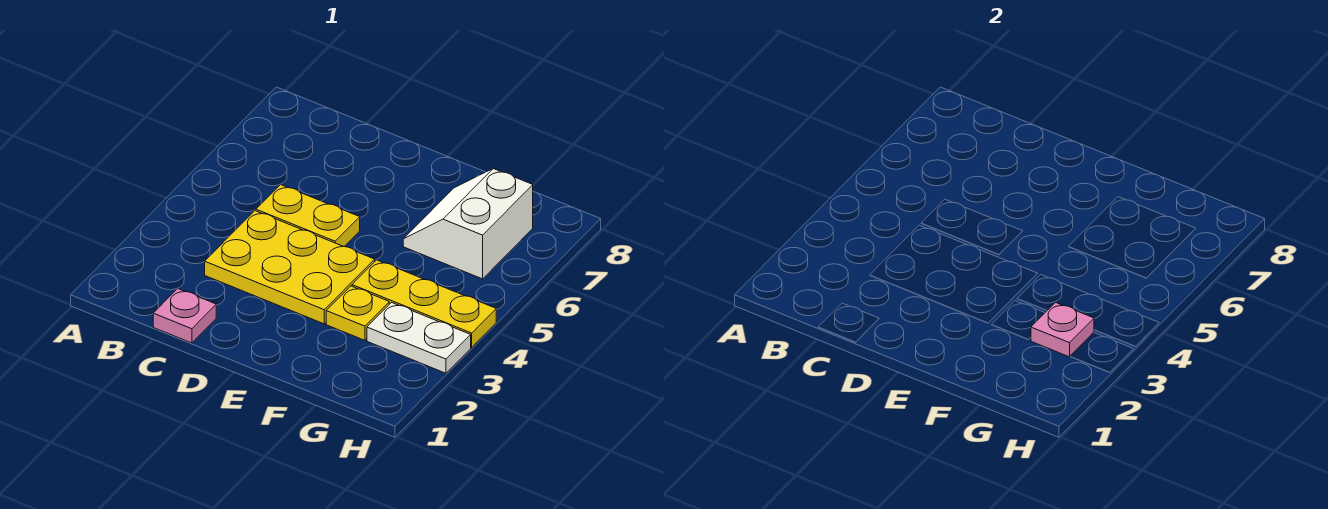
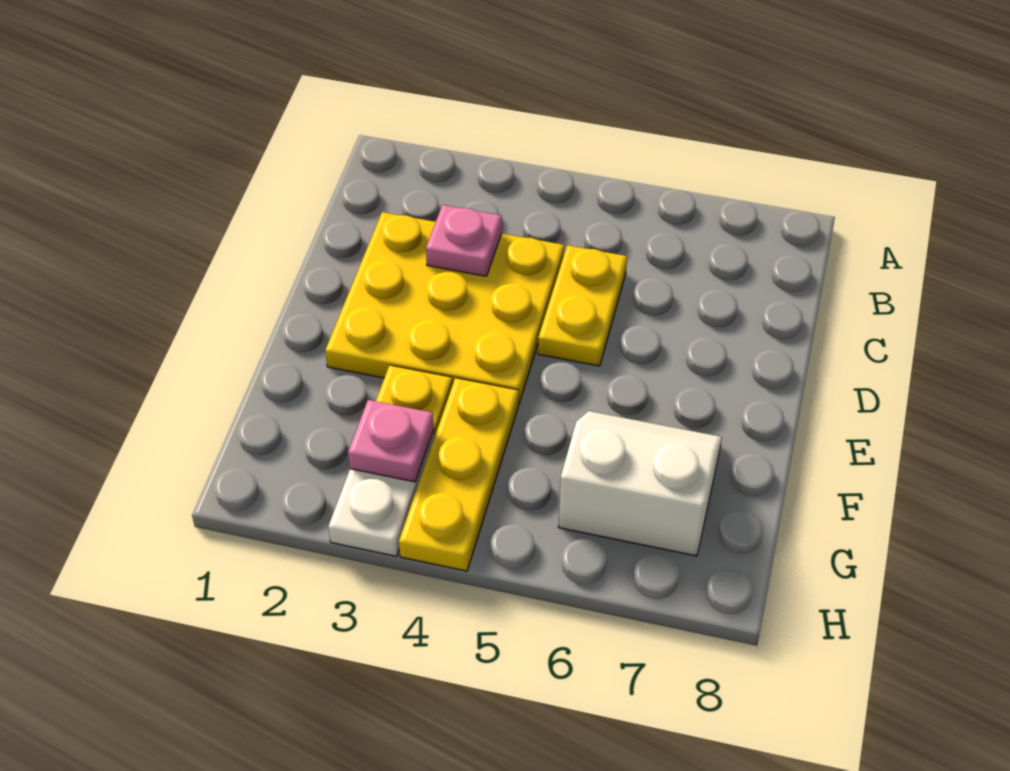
pink plate C1 level 1 -> pink plate C3 level 2
yellow plate C3:E4 level 1 -> yellow plate C2:E4 level 1

